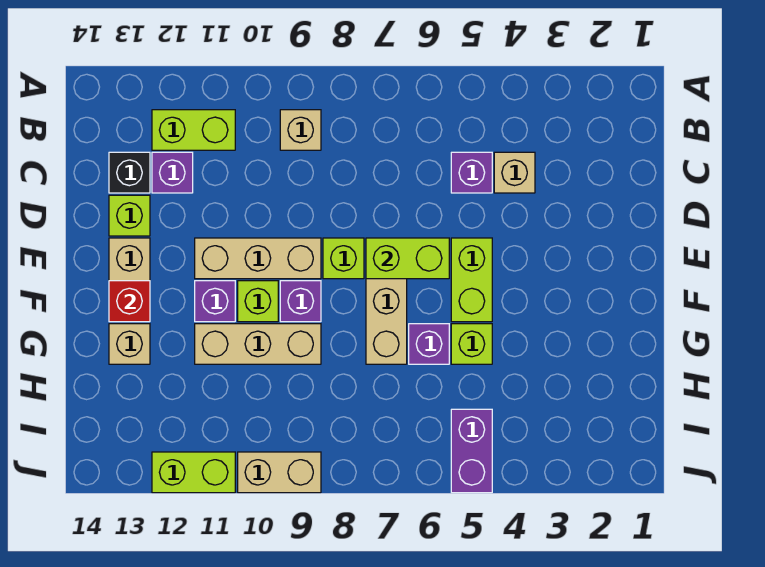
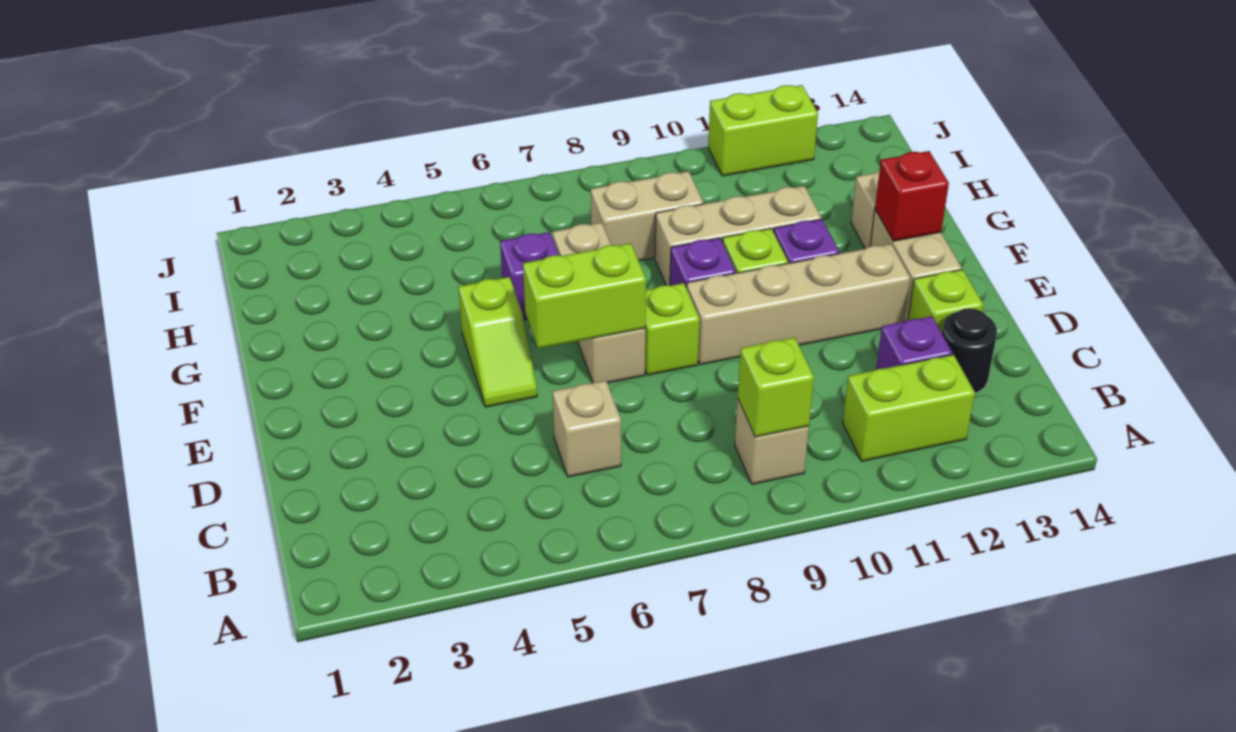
tan brick C4 level 1 -> tan brick C6 level 1
purple brick C5 level 1 -> none
black brick C13 level 1 -> black round brick C13 level 1
lime brick E5:F5 level 1 -> lime slope E5:F5 level 1 top F
tan brick E9:E11 level 1 -> tan brick E9:E12 level 1
lime brick G5 level 1 -> lime brick B9 level 2
purple brick I5:J5 level 1 -> none
tan brick J9:J10 level 1 -> tan brick H8:H9 level 1

